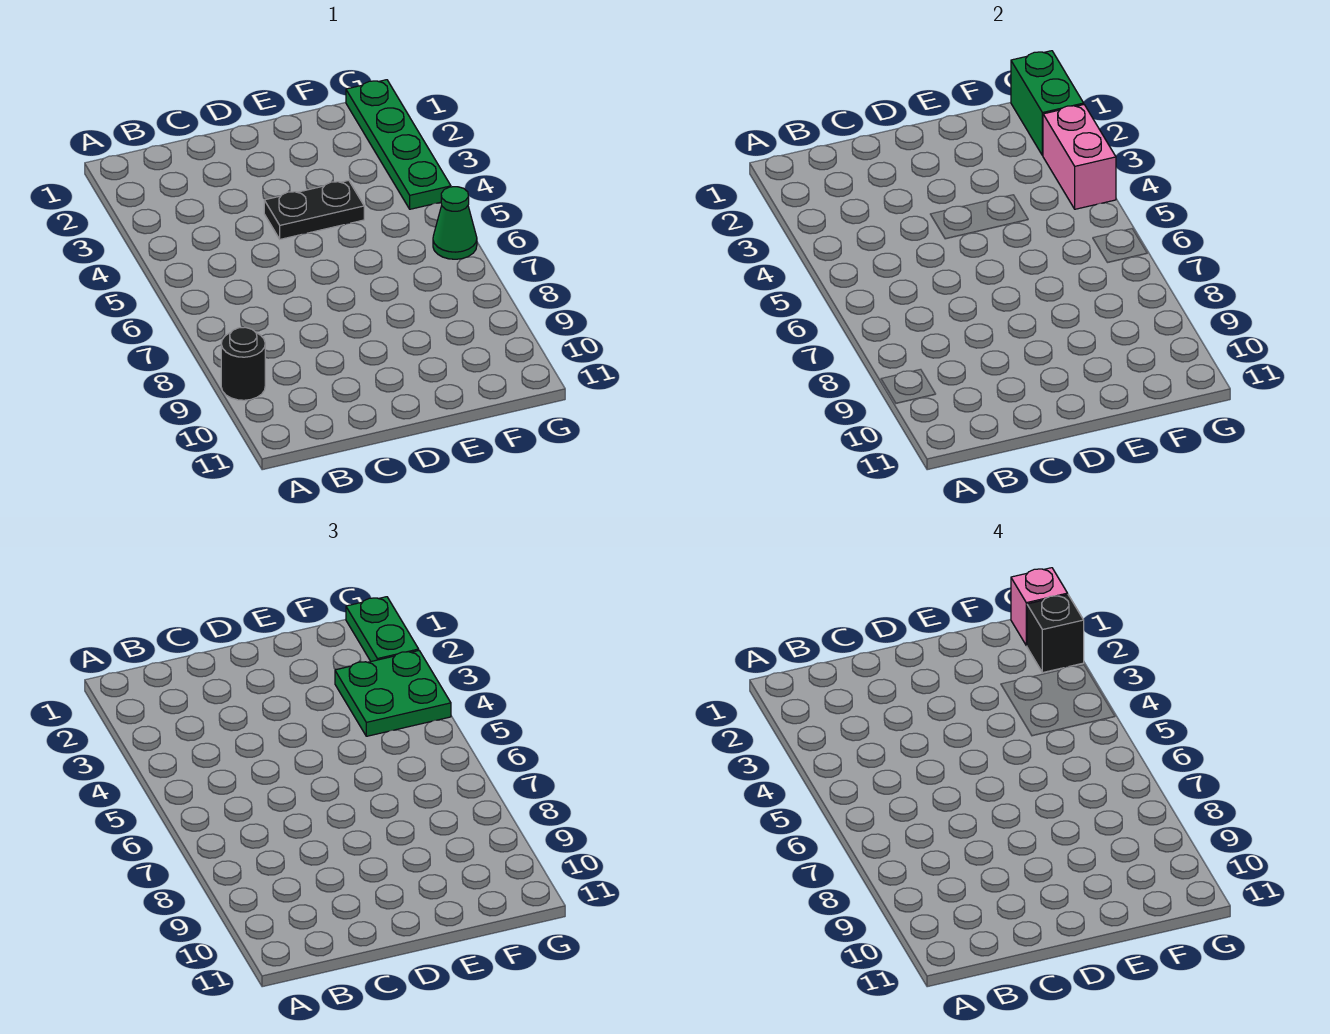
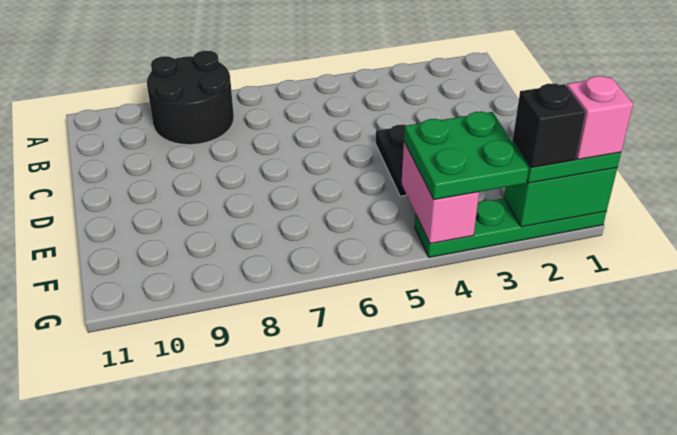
black round brick A9 level 1 -> black round brick A8:B9 level 1
pink brick G3:G4 level 2 -> pink brick F4:G4 level 2
green cone G6 level 1 -> none

